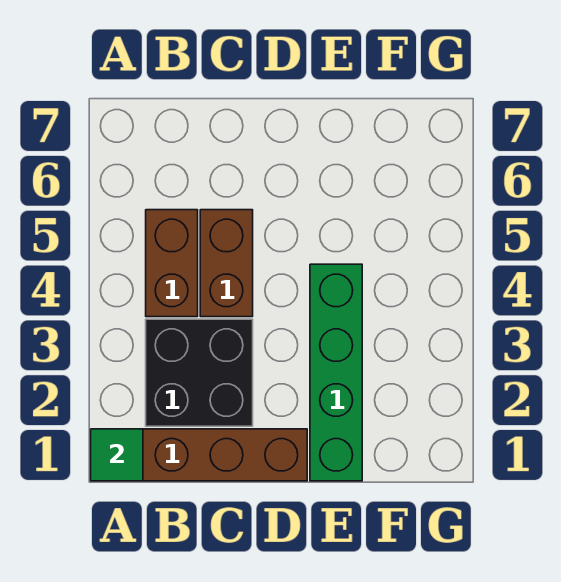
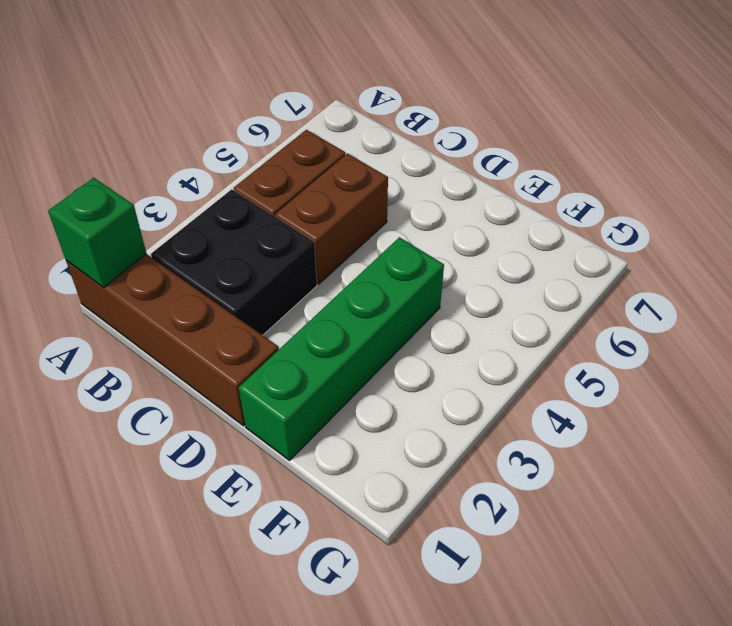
green tile A1 level 2 -> green brick A1 level 2

